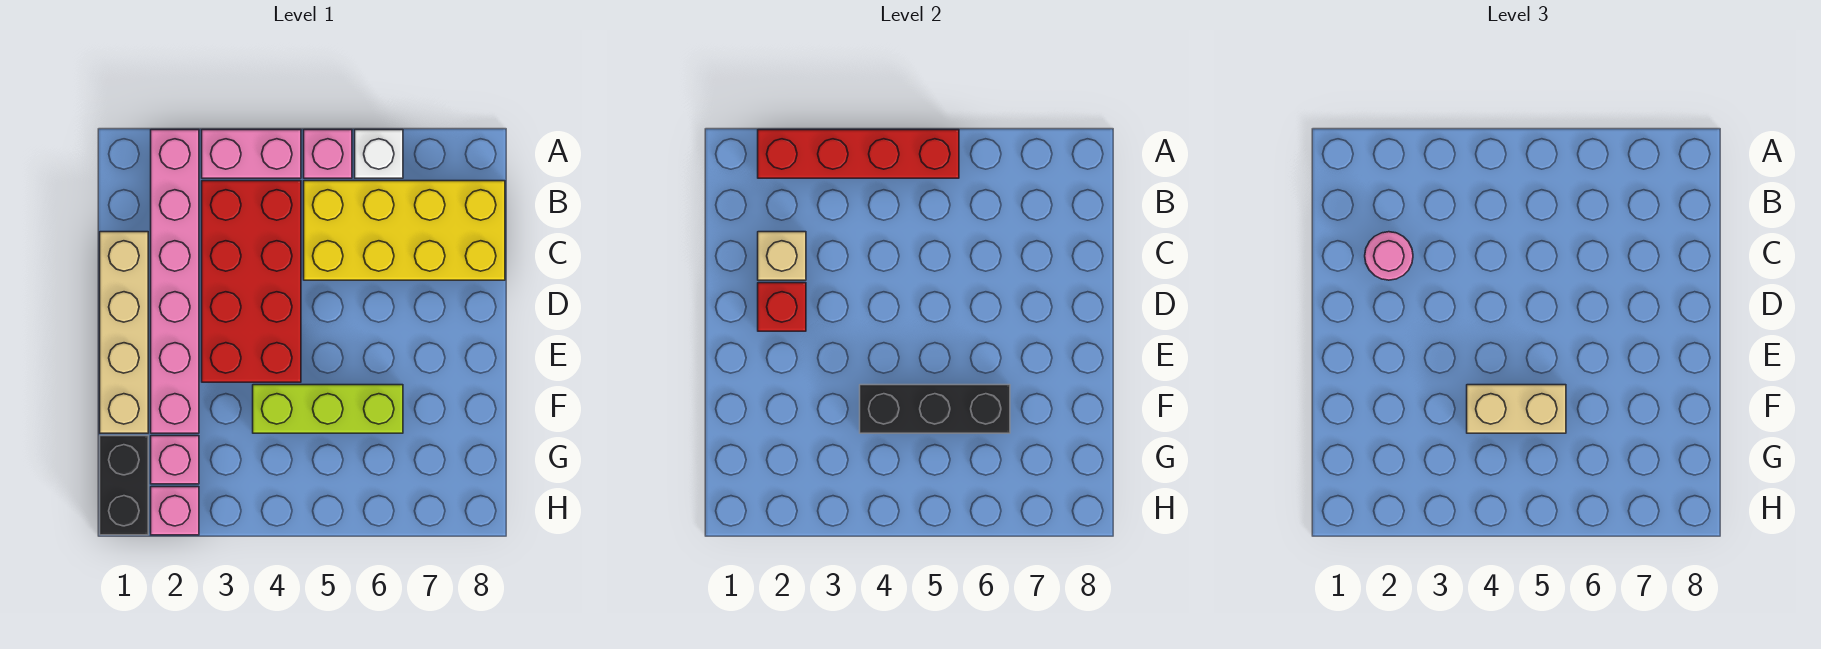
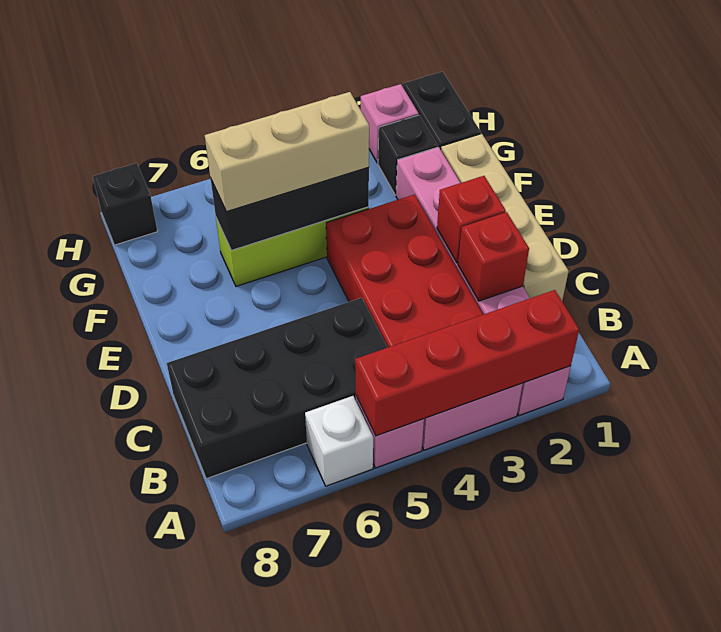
yellow brick B5:C8 level 1 -> black brick B5:C8 level 1
tan brick C2 level 2 -> red brick C2 level 2
pink round brick C2 level 3 -> none
tan brick F4:F5 level 3 -> tan brick F4:F6 level 3
pink brick G2 level 1 -> black brick G2 level 1
none -> black brick H8 level 1

